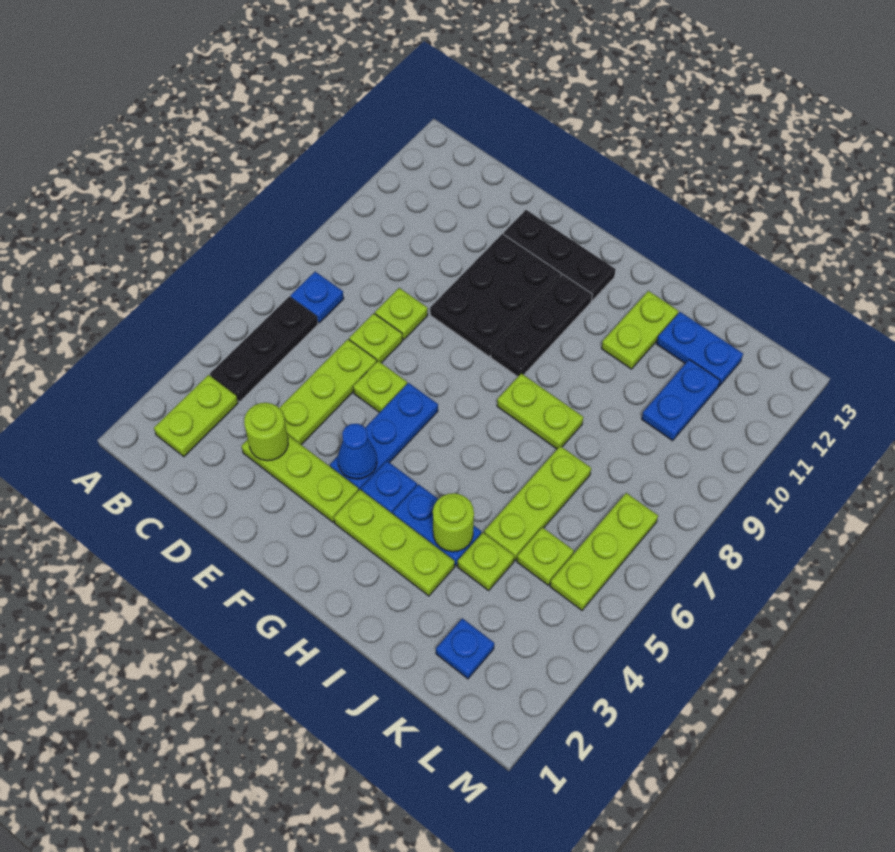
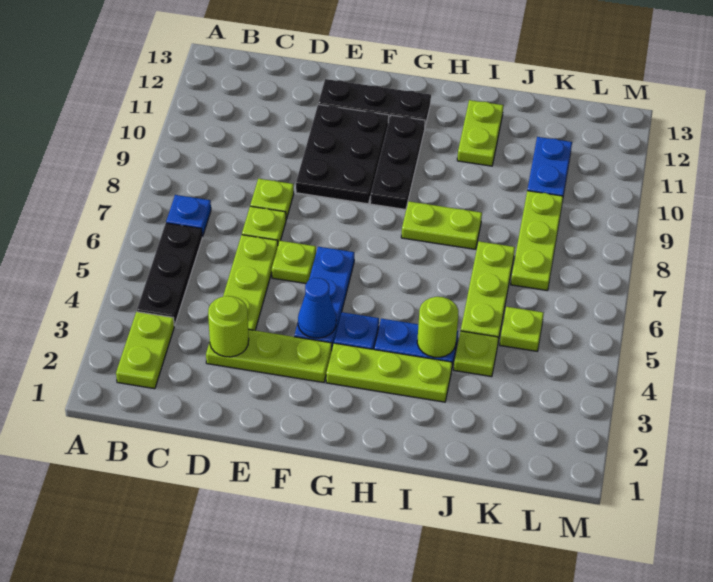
blue plate J12:K12 level 1 -> none
blue plate K2 level 1 -> none
lime plate L5:L7 level 1 -> lime plate K7:K9 level 1

